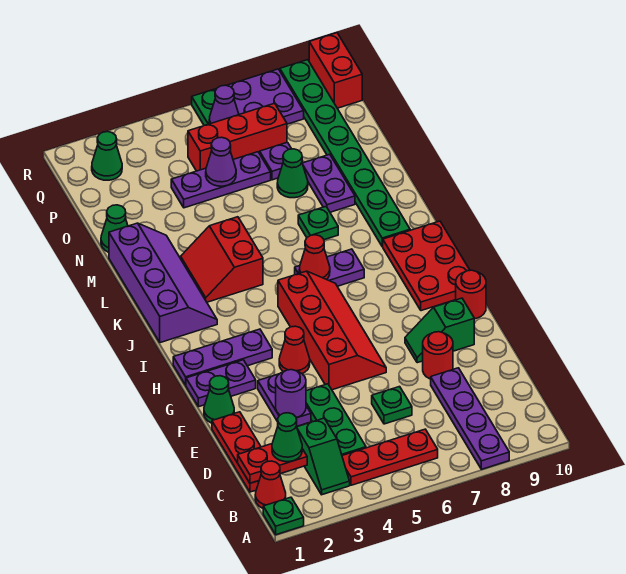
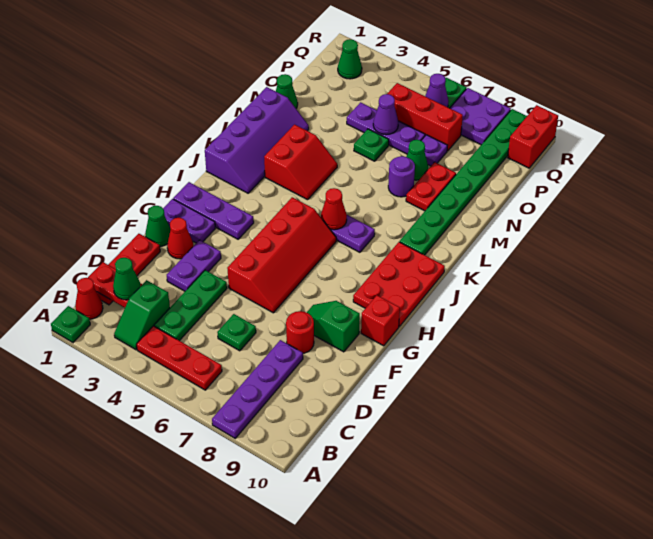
purple round brick E3 level 2 -> purple round brick M7 level 1
red cone G4 level 1 -> red cone F2 level 1
red round brick G10 level 1 -> red brick G10 level 1
red slope K3:L4 level 1 top 4 -> red slope K3:L4 level 1 top 3
green plate L7 level 1 -> green plate N5 level 1
purple plate M8:N8 level 1 -> red plate M8:N8 level 1

